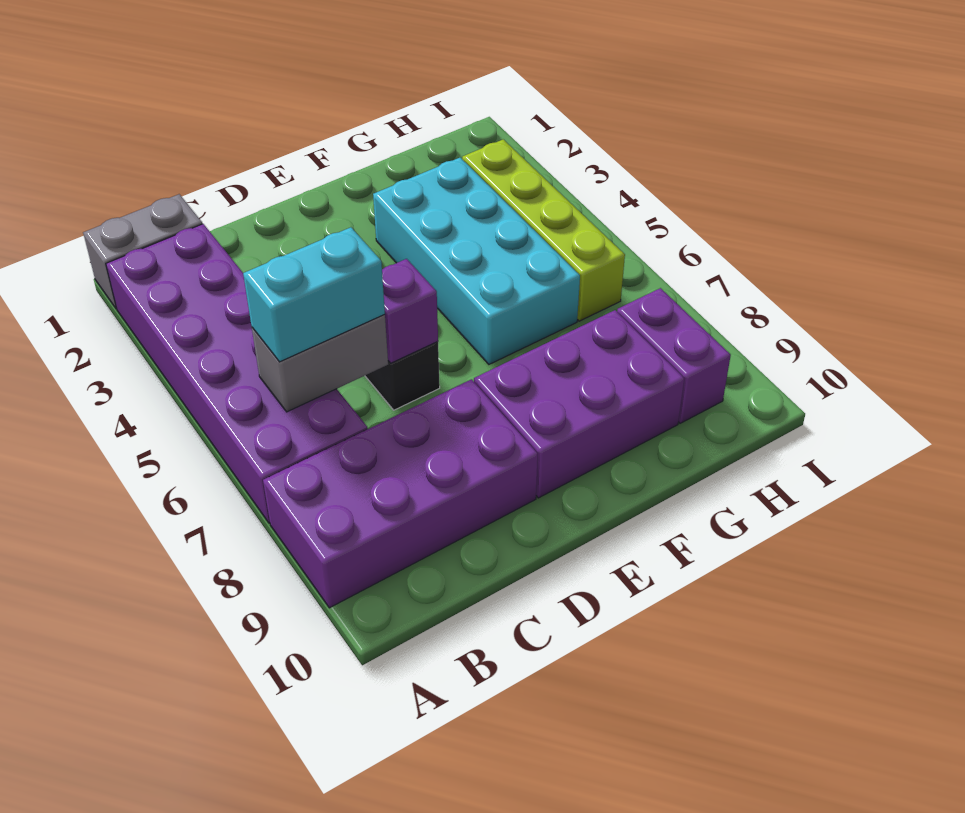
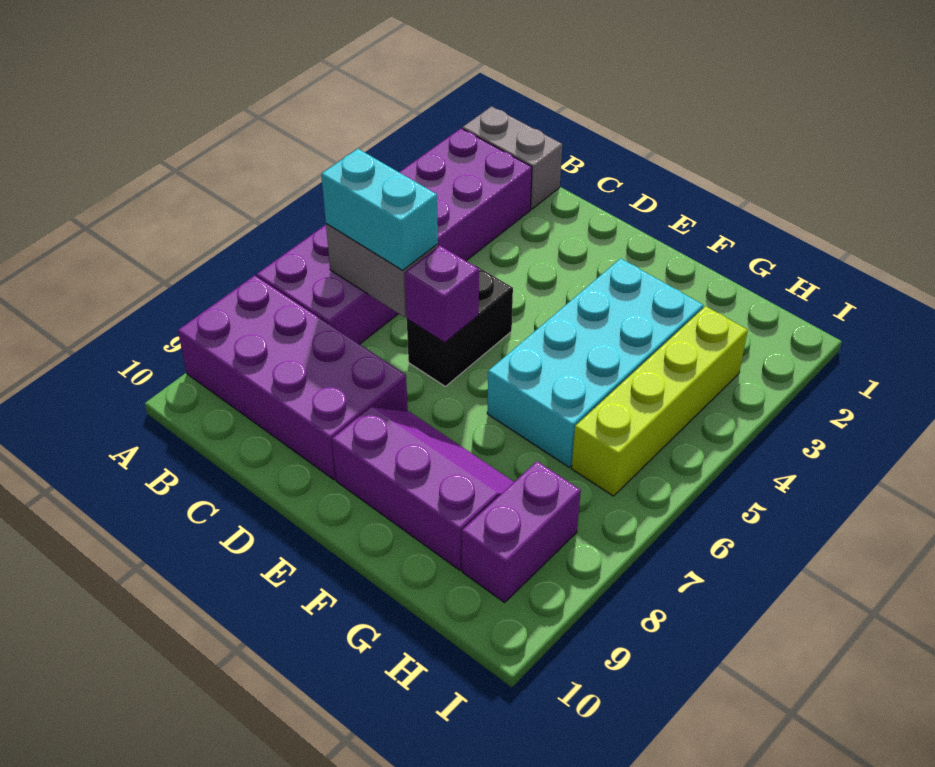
purple brick E8:G9 level 1 -> purple slope E8:G9 level 1 top 9

